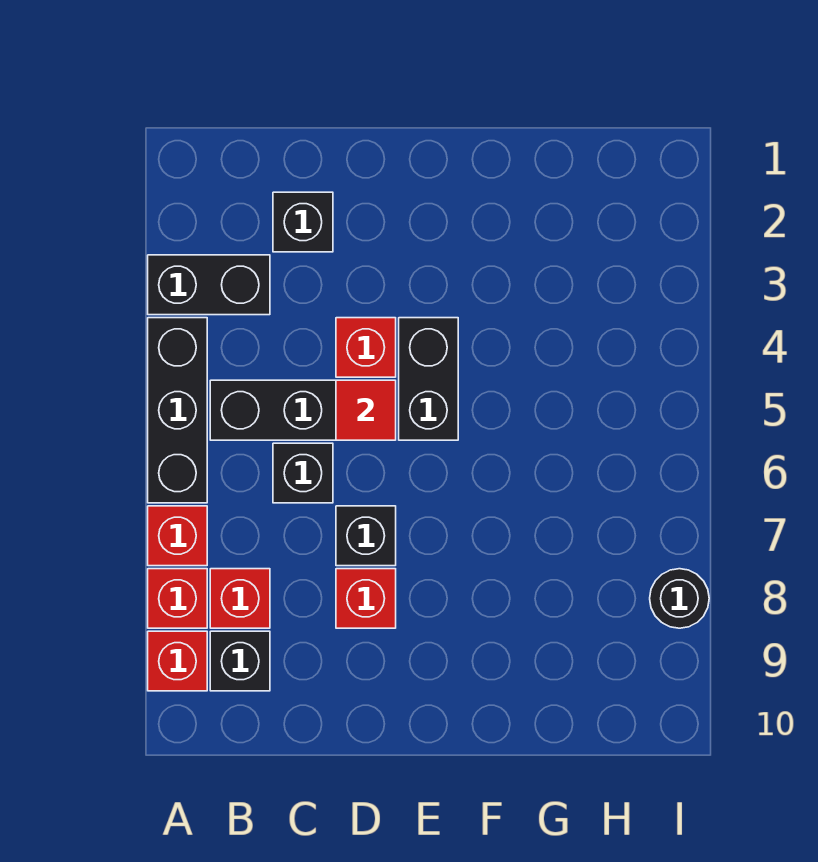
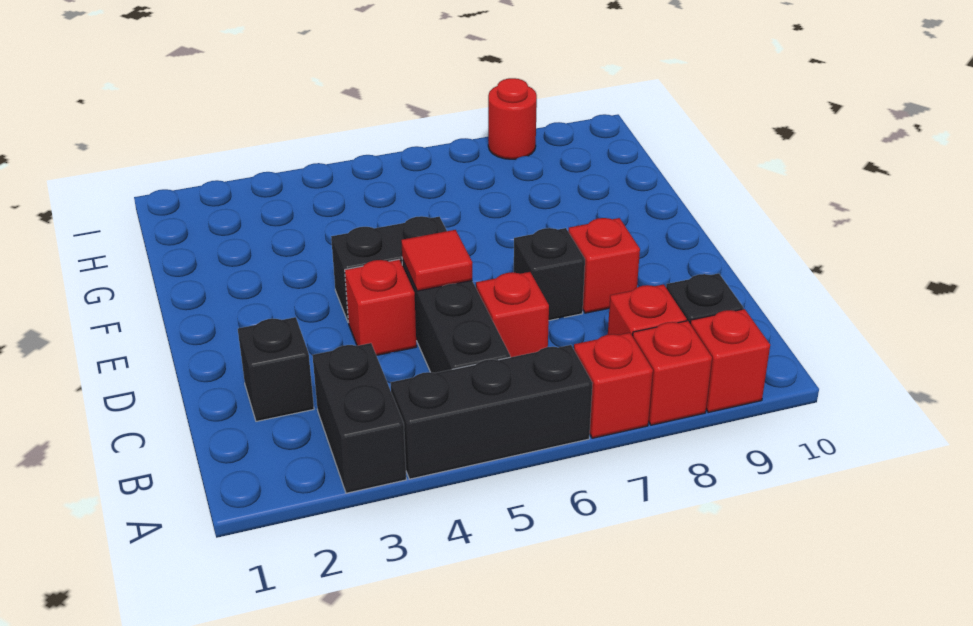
black brick C6 level 1 -> red brick C6 level 1
black round brick I8 level 1 -> red round brick I8 level 1

